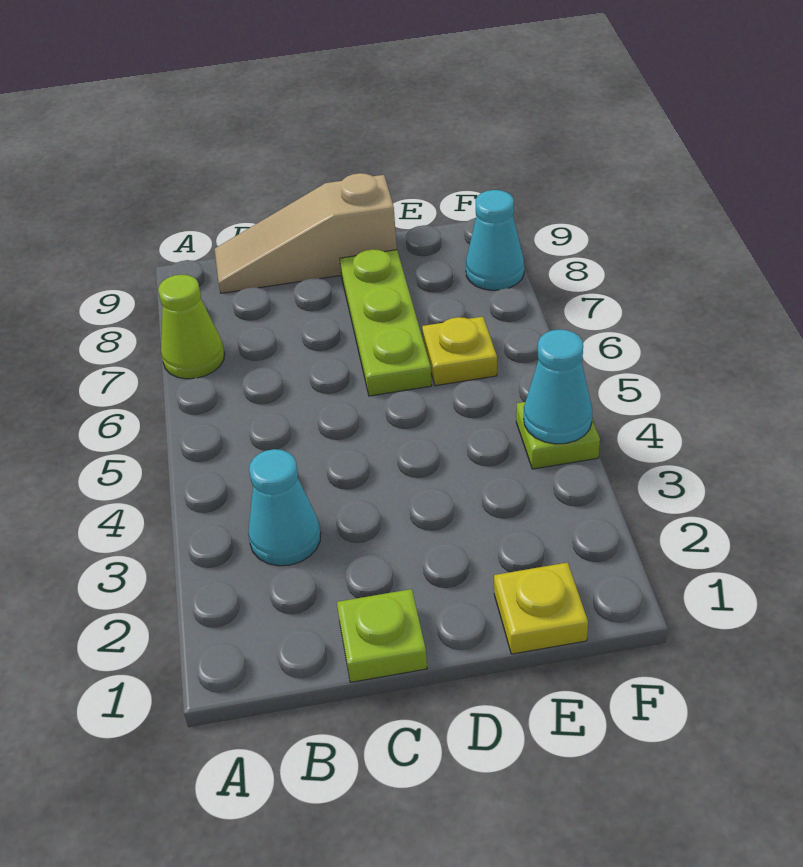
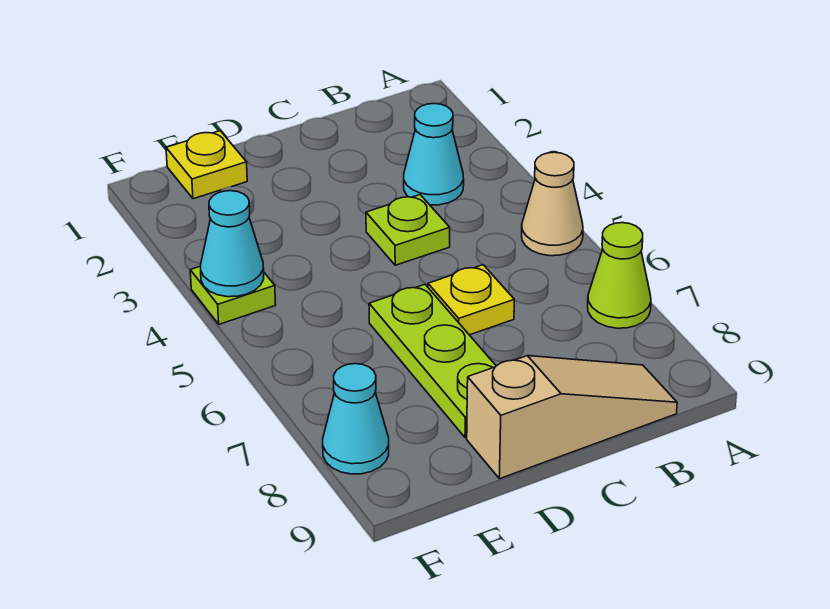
none -> tan cone A5 level 1
lime plate C1 level 1 -> lime plate C4 level 1
yellow plate E6 level 1 -> yellow plate C6 level 1

